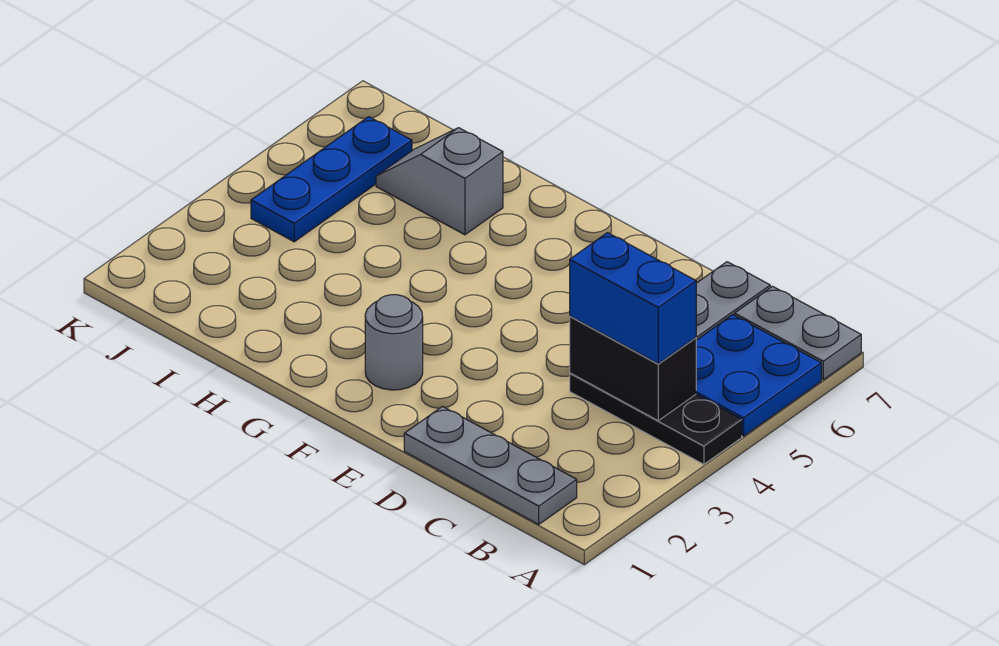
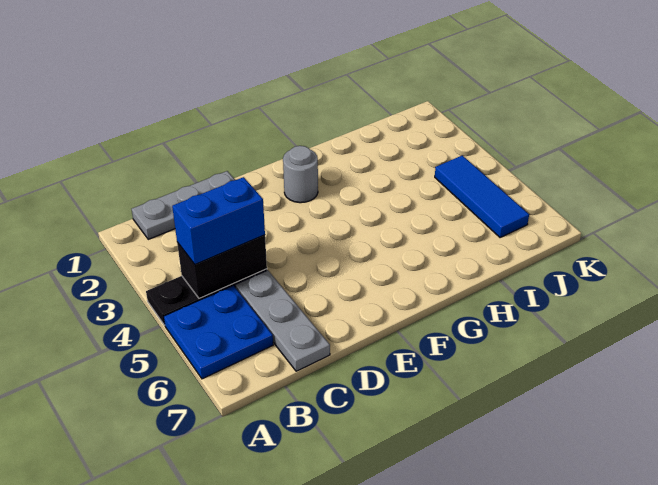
grey plate A7:B7 level 1 -> none
grey slope H6:I6 level 1 top H -> none
blue plate J4:J6 level 1 -> blue tile J4:J6 level 1

